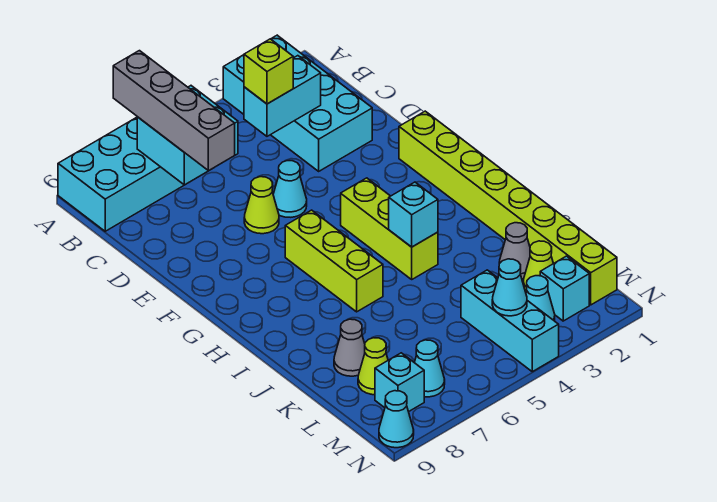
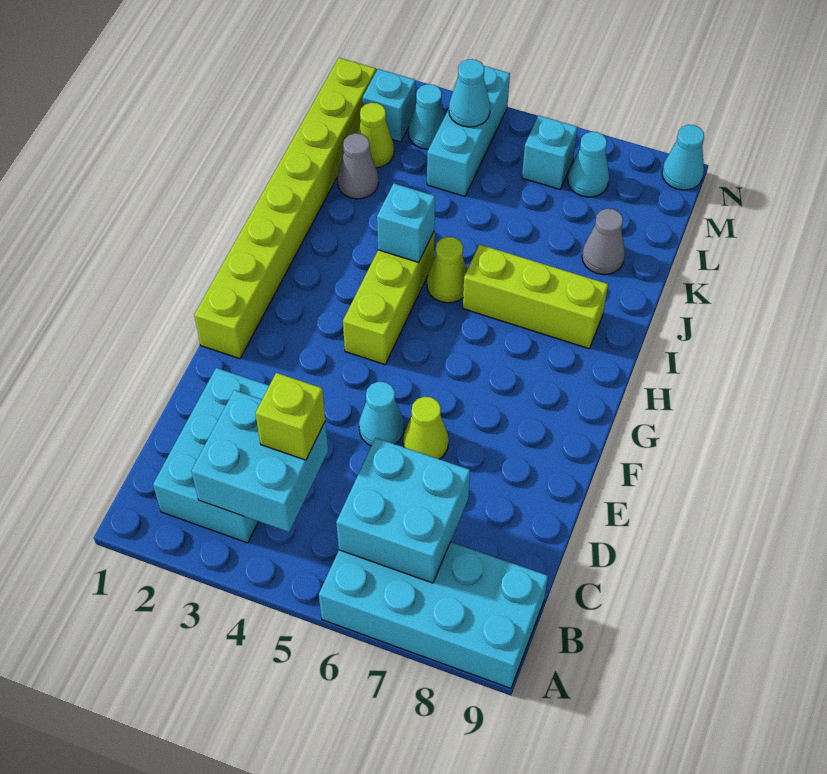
cyan brick A2:D3 level 1 -> cyan brick B2:D3 level 1
grey brick A7:D7 level 3 -> none
cyan brick C3:C4 level 2 -> cyan brick B3:C4 level 2
lime brick G6:I6 level 1 -> lime brick I6:I8 level 1
lime cone L8 level 1 -> lime cone I5 level 1
cyan brick M8 level 1 -> cyan brick M6 level 1

